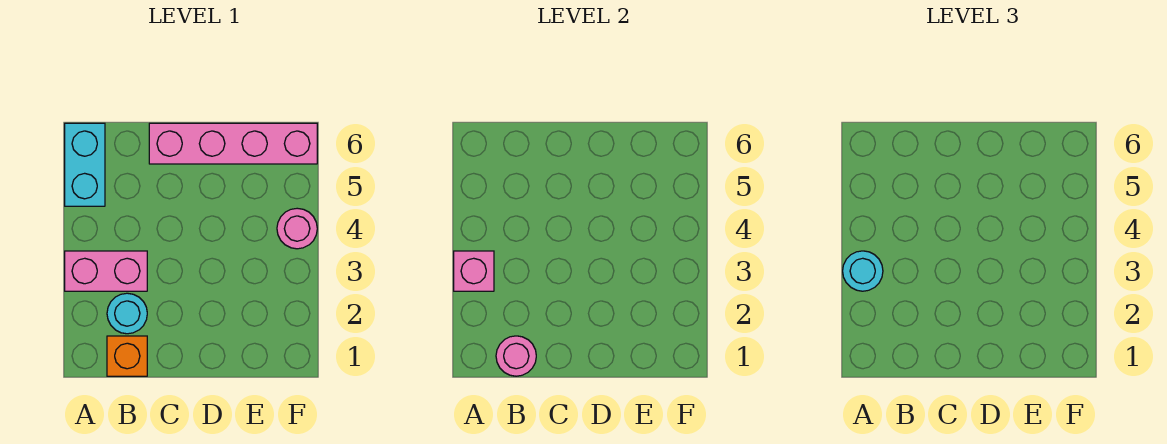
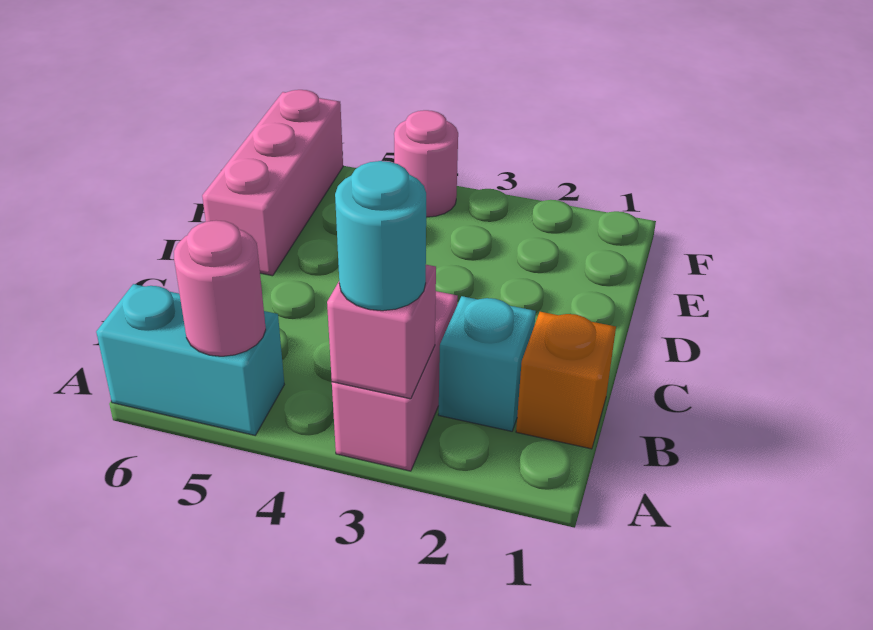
pink round brick B1 level 2 -> pink round brick A5 level 2
cyan round brick B2 level 1 -> cyan brick B2 level 1
pink brick C6:F6 level 1 -> pink brick D6:F6 level 1

